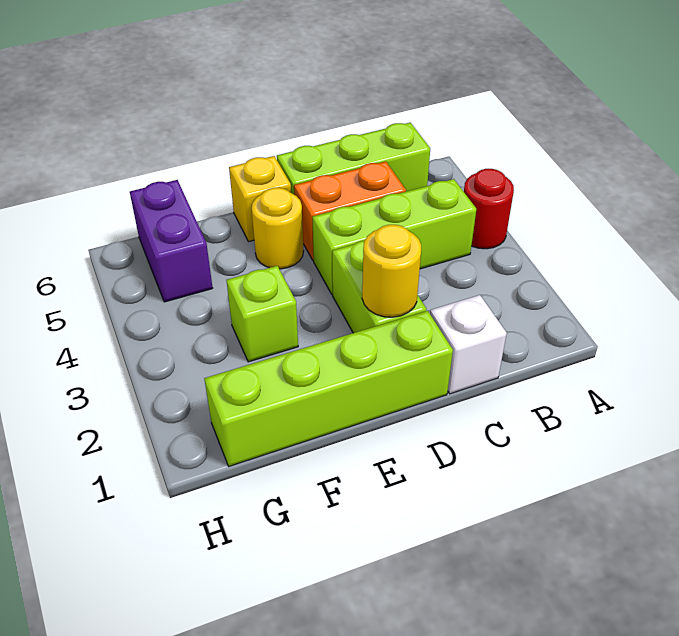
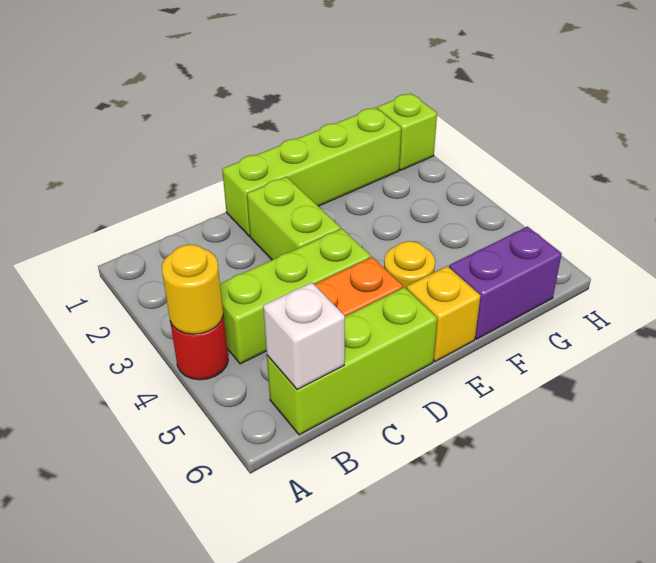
white brick C1 level 1 -> white brick B6 level 2
yellow round brick D2 level 2 -> yellow round brick A4 level 2
lime brick F3 level 1 -> lime brick H1 level 1
purple brick G5:G6 level 1 -> purple brick F6:G6 level 1

